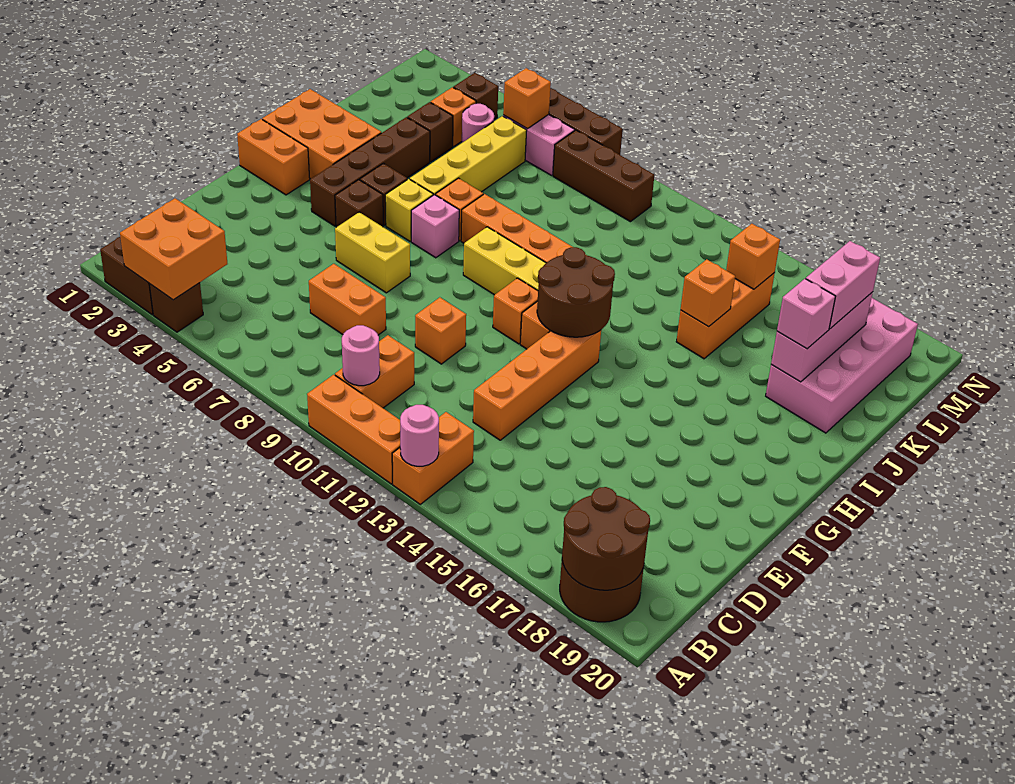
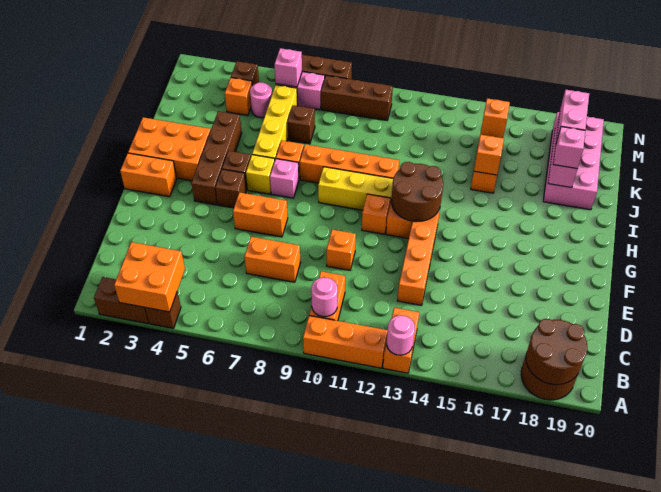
yellow brick F6:F7 level 1 -> orange brick F6:F7 level 1
brown brick K4 level 1 -> brown brick K7 level 1
orange brick M6 level 2 -> pink brick M6 level 2

